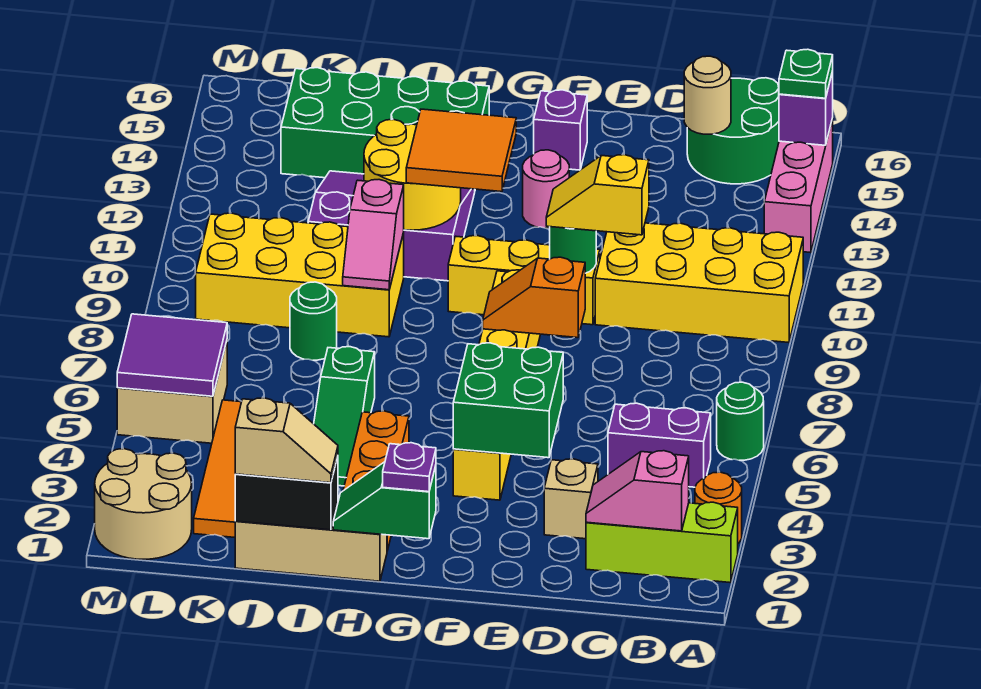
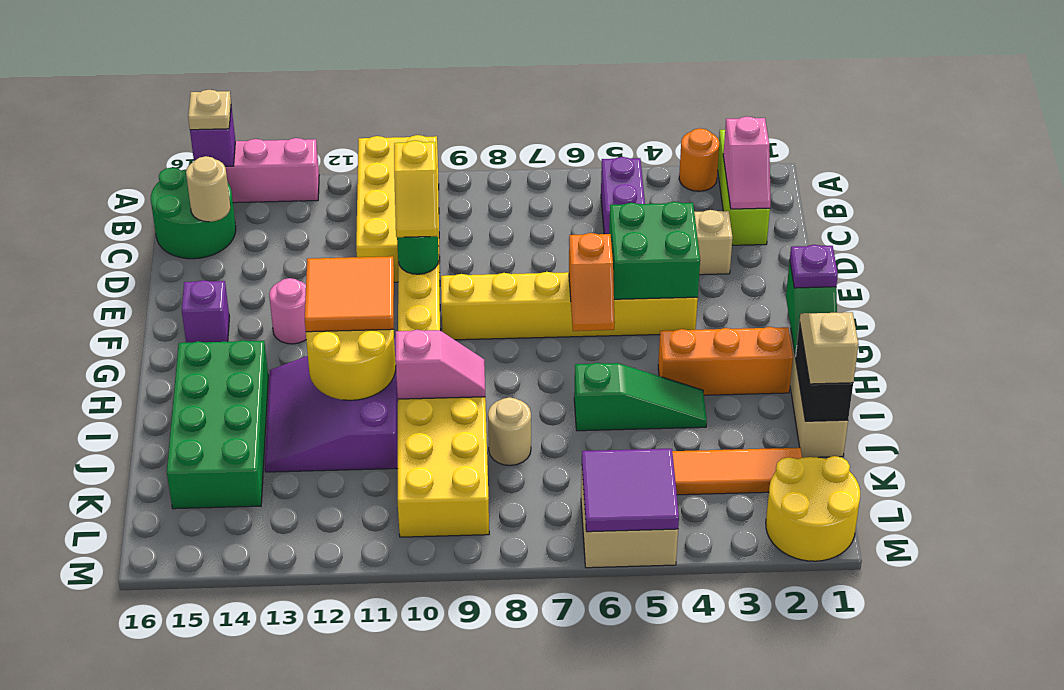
green round brick A6 level 1 -> none
green plate A15 level 3 -> tan plate A15 level 3
orange slope E8:F8 level 2 top E -> orange slope F6:G6 level 2 top F
green round brick J8 level 1 -> tan round brick J8 level 1
tan round brick L1:M2 level 1 -> yellow round brick L1:M2 level 1

